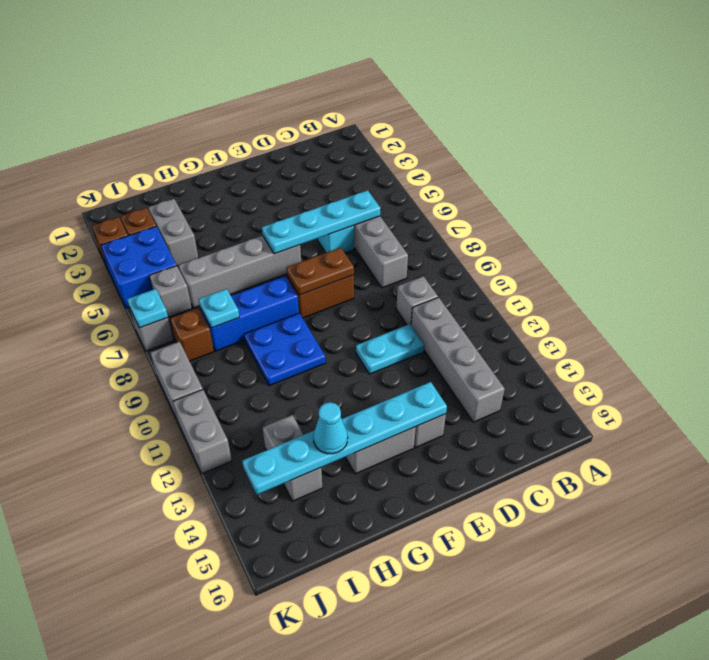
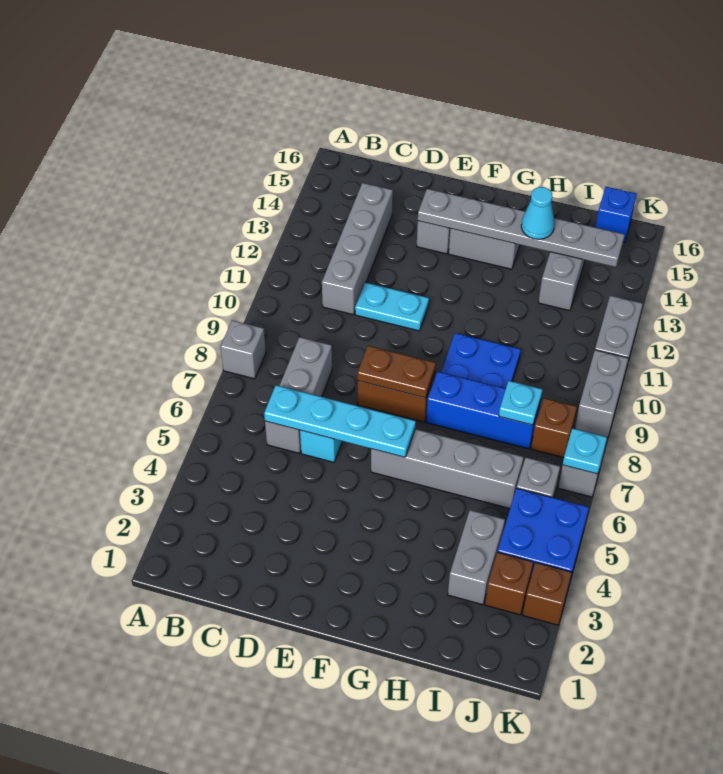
grey brick C10 level 1 -> grey brick A8 level 1
cyan plate E14:J14 level 2 -> grey plate E14:J14 level 2
none -> blue brick J16 level 1

